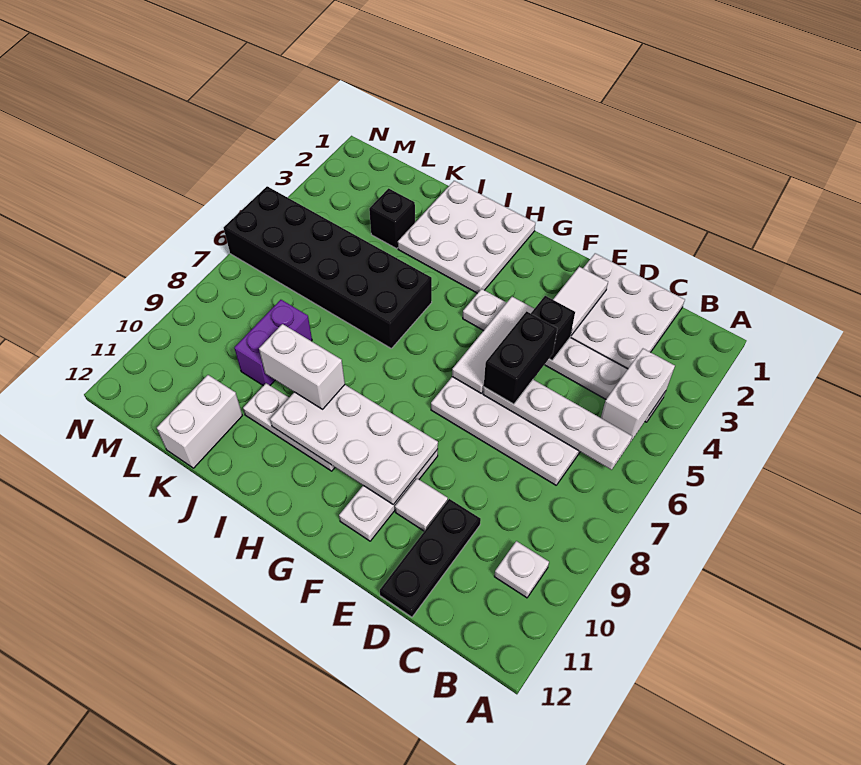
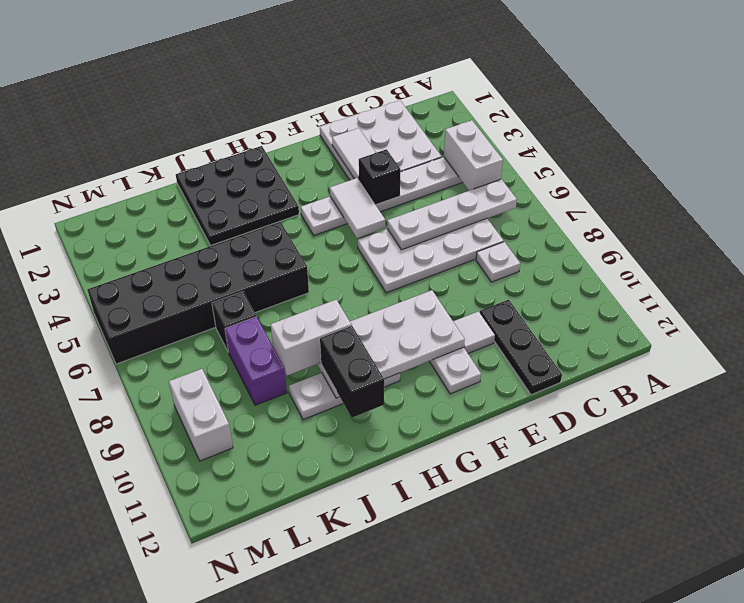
white plate B10 level 1 -> white plate C8 level 1
black brick E5:E6 level 3 -> black brick I10:I11 level 3
white tile F4:F6 level 2 -> white tile F4:F5 level 2
white plate H1:J3 level 1 -> black plate H1:J3 level 1
black brick K3 level 1 -> black brick K7 level 1
white brick K11:K12 level 1 -> white brick M9:M10 level 1

